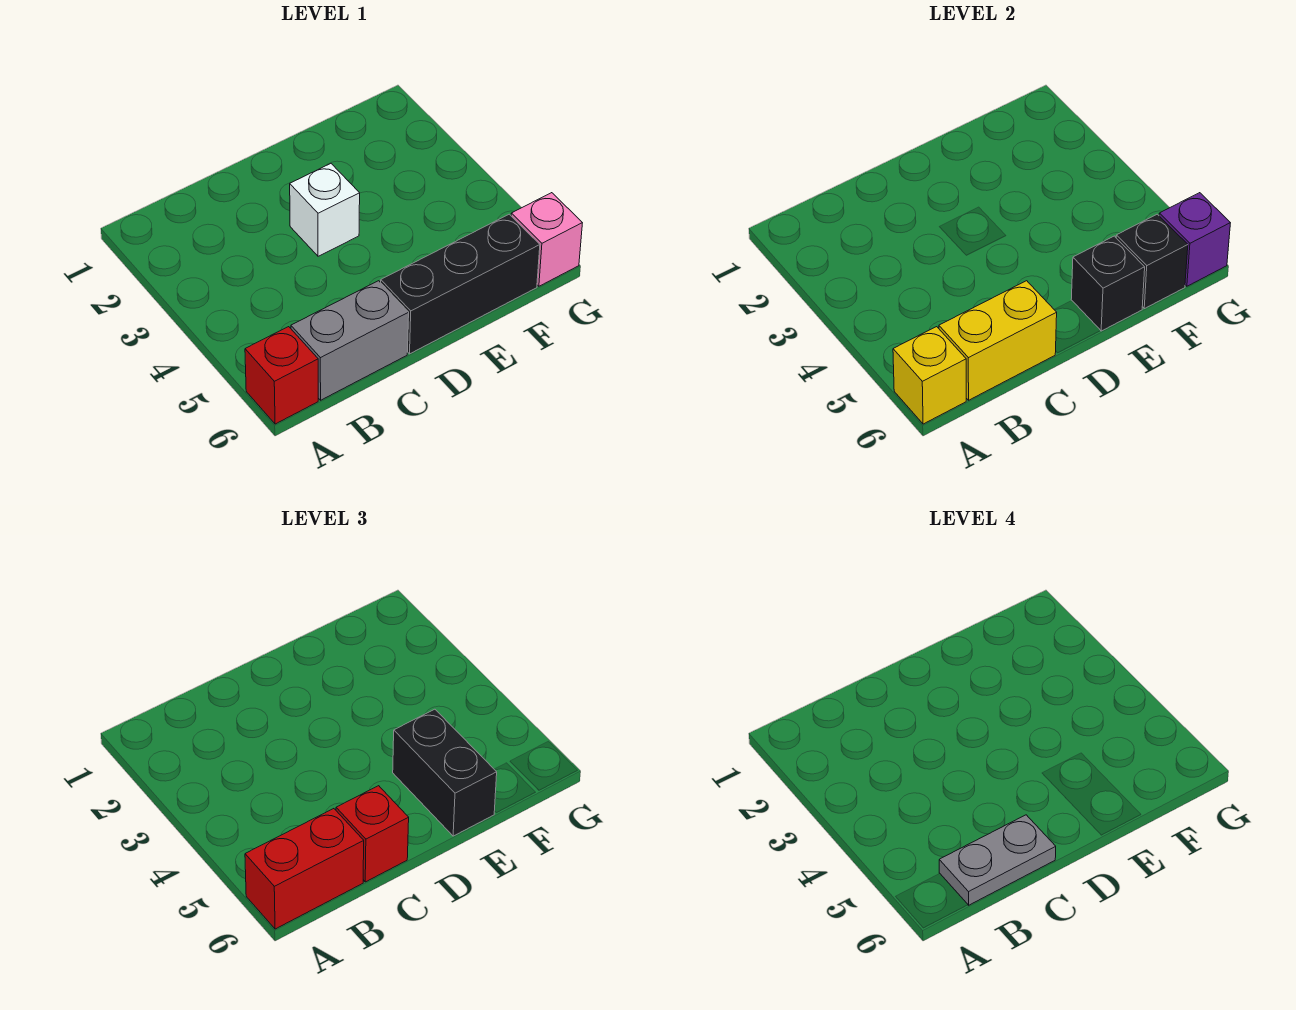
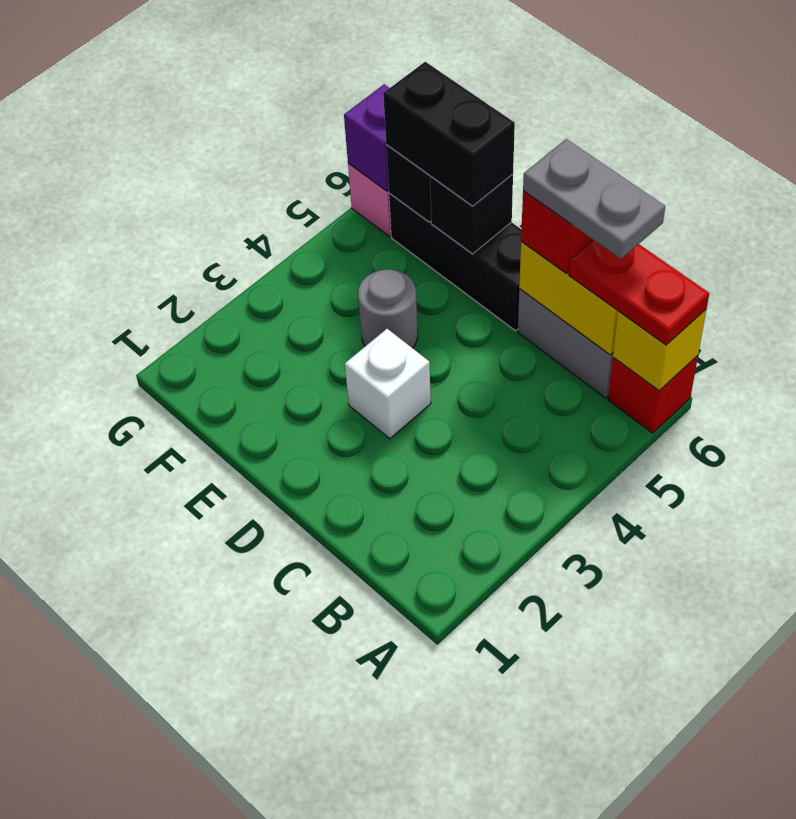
red brick A6:B6 level 3 -> red plate A6:B6 level 3
none -> grey round brick E4 level 1
black brick E5:E6 level 3 -> black brick E6:F6 level 3

